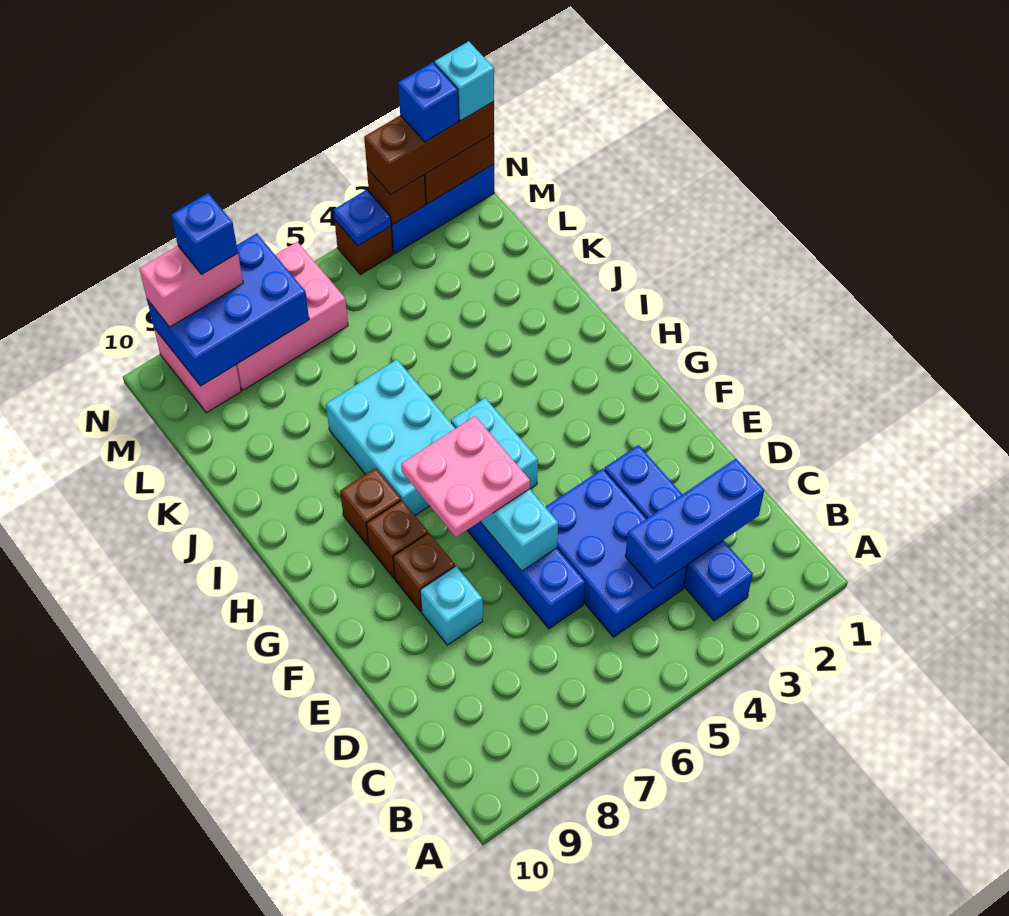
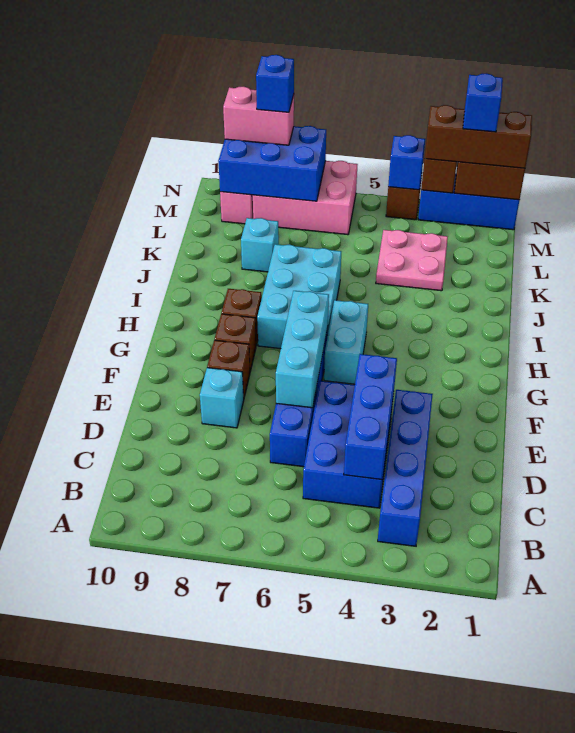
blue brick C2:C4 level 2 -> blue brick C4:E4 level 2
pink plate F6:G7 level 3 -> pink plate K3:L4 level 1
cyan brick N1 level 4 -> cyan brick K8 level 1
blue plate N4 level 2 -> blue brick N4 level 2

